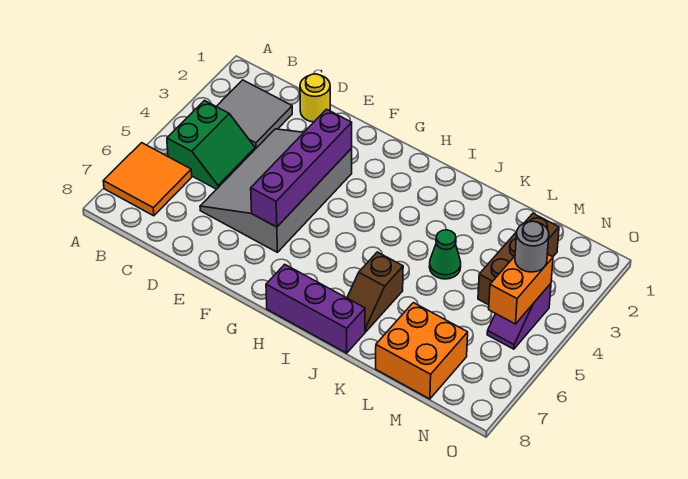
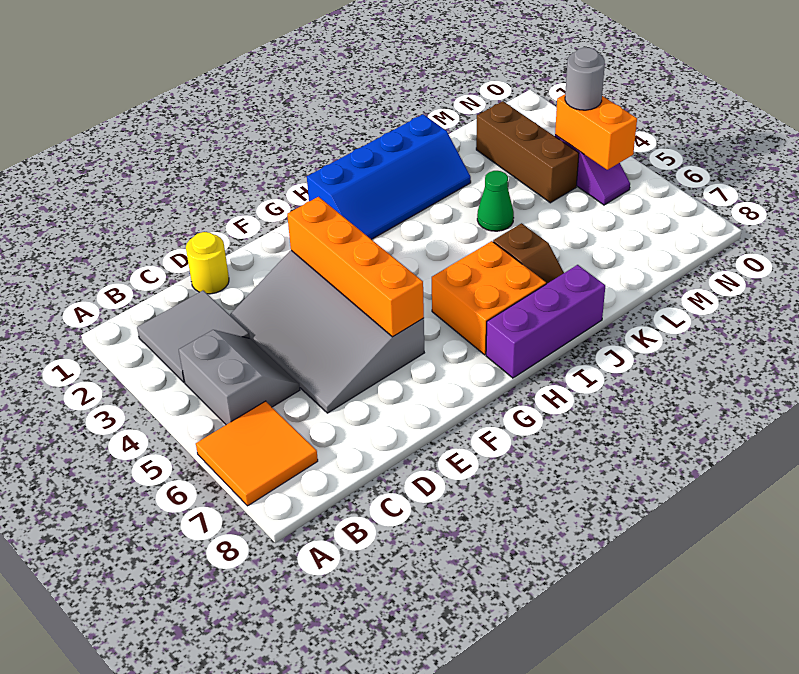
green slope B4:C5 level 1 top B -> grey slope B4:C5 level 1 top B
purple brick F3:F6 level 2 -> orange brick F3:F6 level 2
none -> blue slope H1:K2 level 1 top 1
orange brick L7:M8 level 1 -> orange brick H6:I7 level 1

